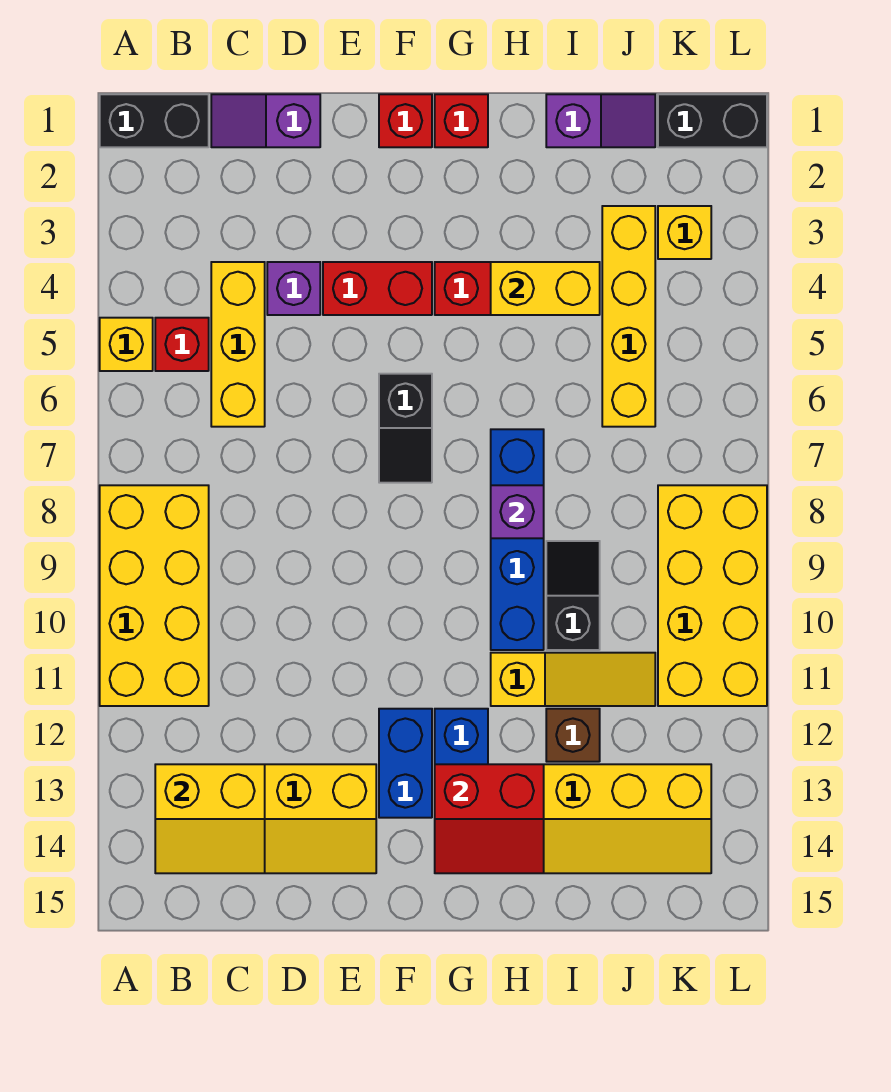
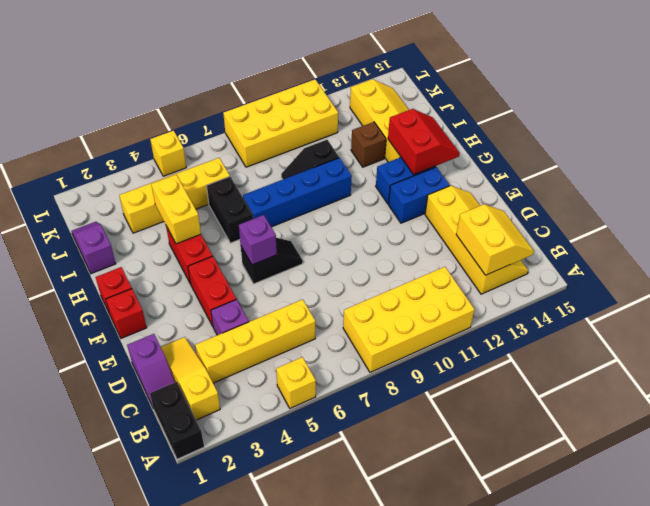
red brick B5 level 1 -> none
yellow brick C4:C6 level 1 -> yellow brick C3:C6 level 1
purple brick H8 level 2 -> purple brick F6 level 2
yellow slope H11:J11 level 1 top H -> yellow slope B2:D2 level 1 top B
black brick K1:L1 level 1 -> black brick H6:I6 level 1
yellow brick K3 level 1 -> yellow brick L5 level 1

